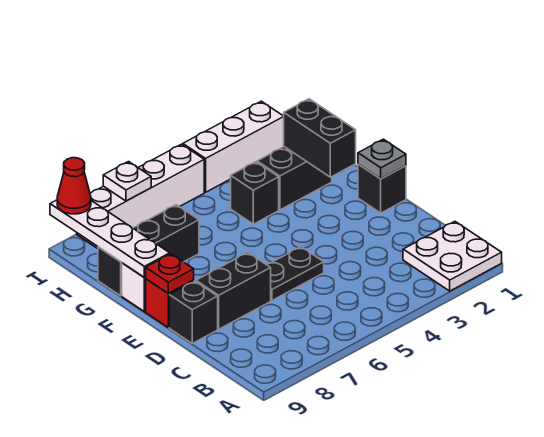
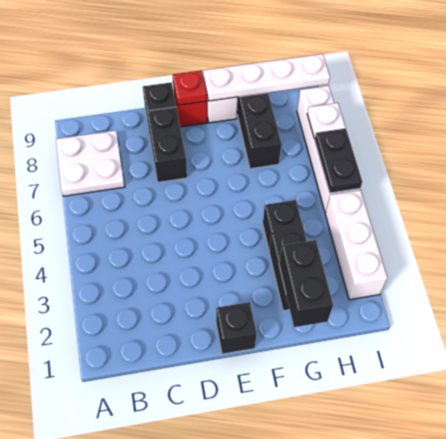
white plate A1:B2 level 1 -> white plate A7:B8 level 1
black plate D5:D6 level 1 -> black plate I5:I6 level 2
grey plate E1 level 2 -> none
black brick F2:G2 level 2 -> black brick G1:G2 level 2
red cone I9 level 3 -> none

